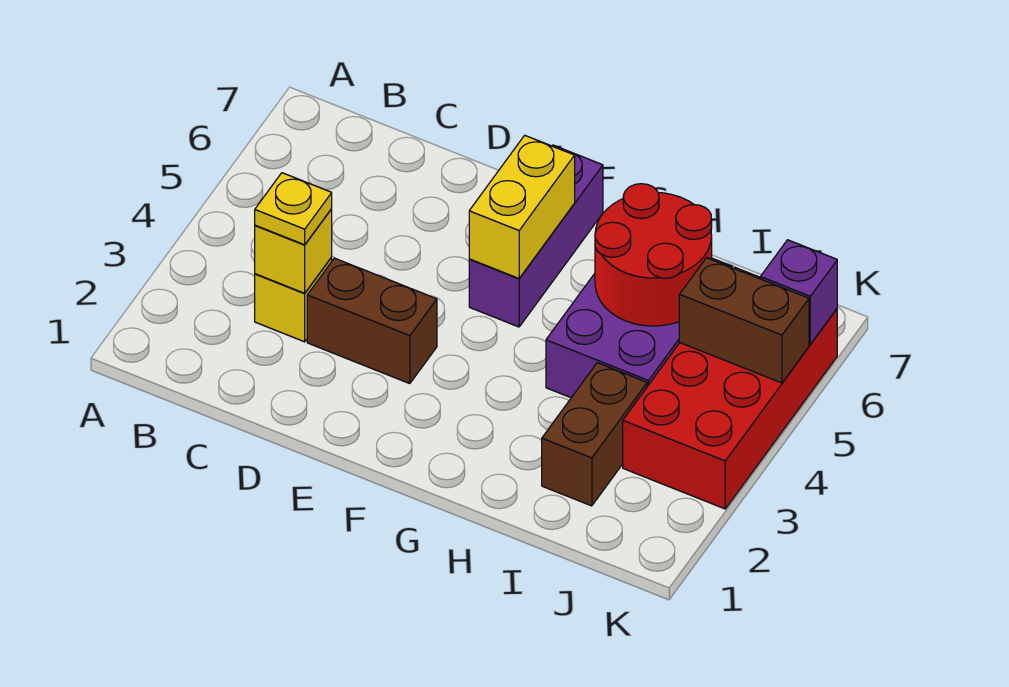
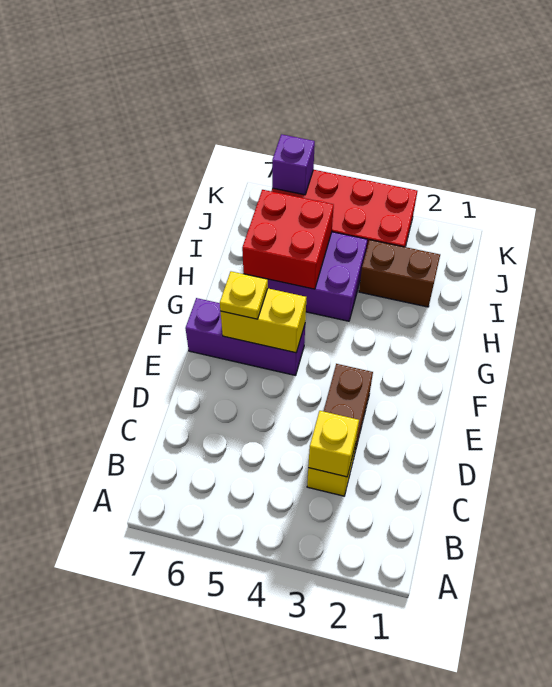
yellow plate C3 level 3 -> yellow plate F6 level 3
red round brick H5:I6 level 2 -> red brick H5:I6 level 2
brown brick J5:K5 level 2 -> none

